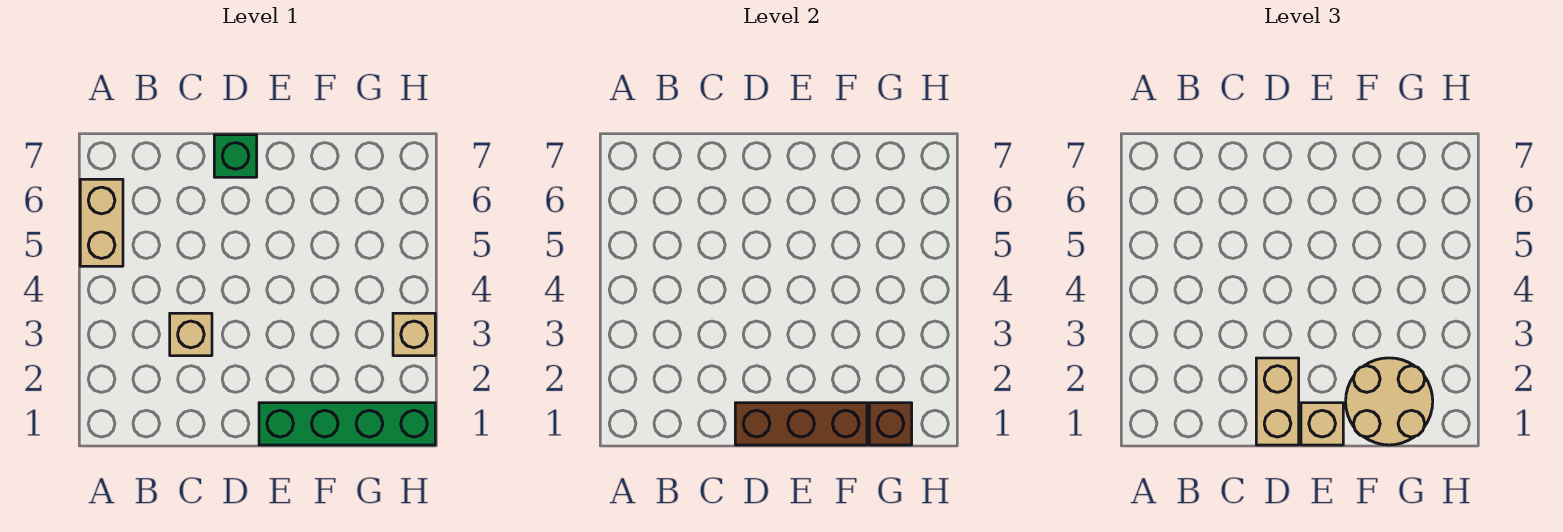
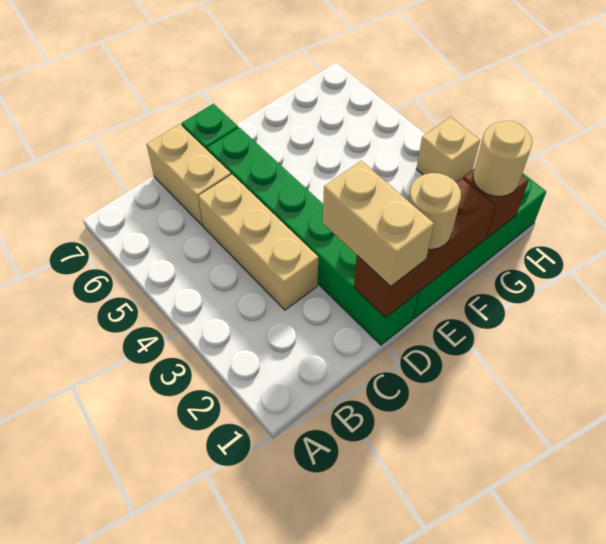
tan brick A5:A6 level 1 -> tan brick C6:C7 level 1
tan brick C3 level 1 -> tan brick C3:C5 level 1
none -> green brick D1:D6 level 1
tan brick E1 level 3 -> tan round brick E1 level 3
tan round brick F1:G2 level 3 -> tan round brick G1 level 3

